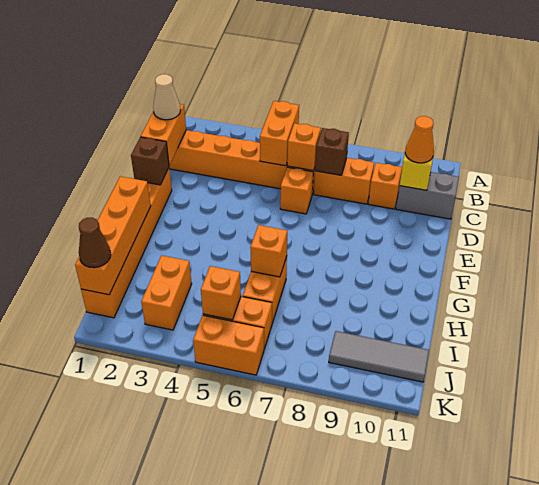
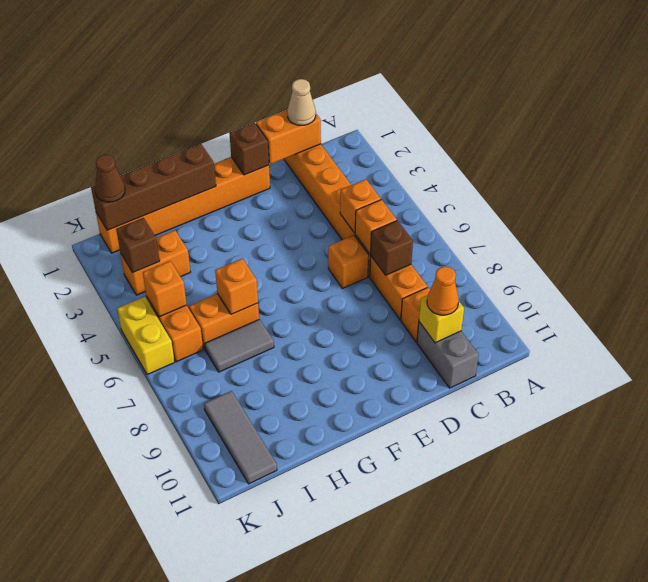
orange brick B5:C5 level 2 -> orange brick C5 level 2
orange brick G1:J1 level 2 -> brown brick G1:J1 level 2
none -> grey tile H7:I7 level 1
none -> brown brick J3 level 2
orange brick K5:K6 level 1 -> yellow brick K5:K6 level 1

